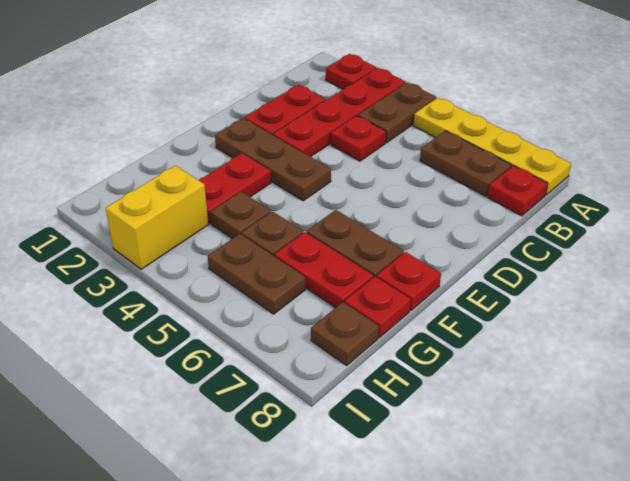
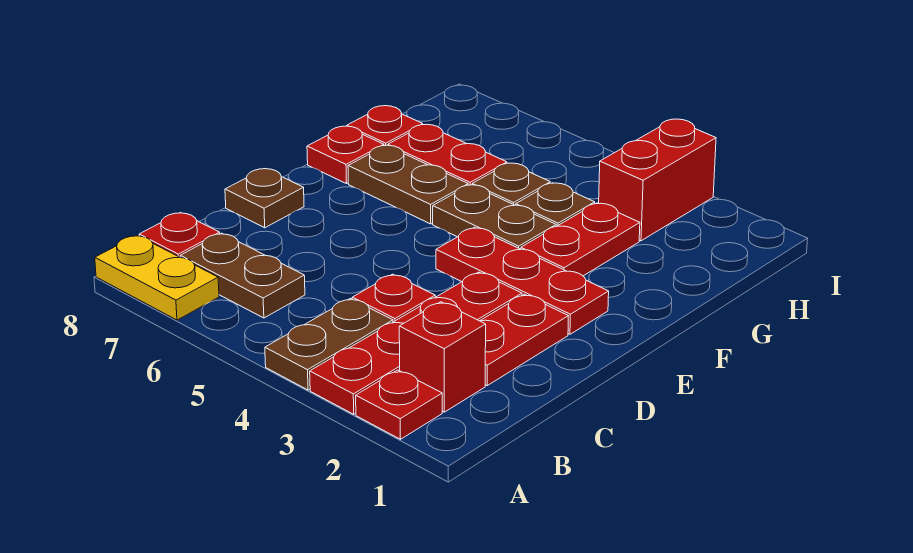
yellow plate A5:A8 level 1 -> yellow plate A7:A8 level 1
none -> red brick B2 level 1
brown plate E2:E4 level 1 -> red plate E2:E4 level 1
yellow brick H3:I3 level 1 -> red brick H3:I3 level 1
brown plate H5:H6 level 1 -> brown plate F4:F5 level 1
brown plate H8 level 1 -> brown plate D8 level 1

